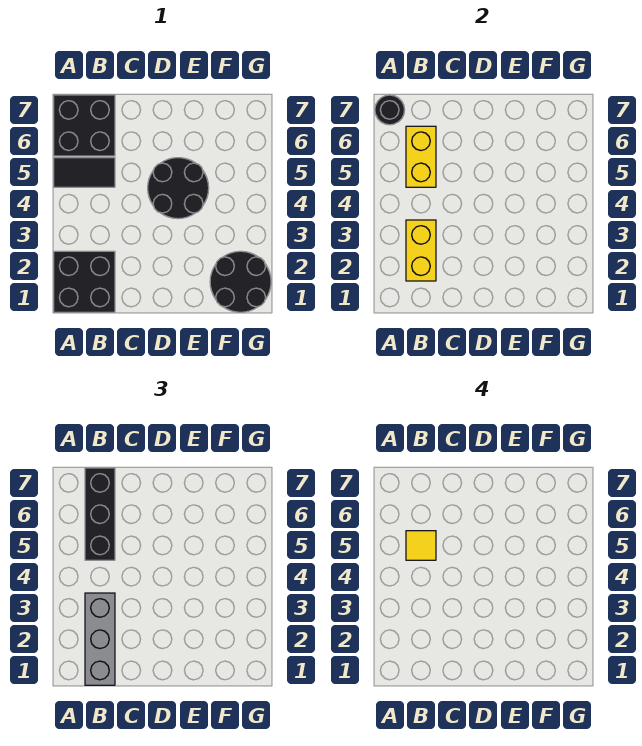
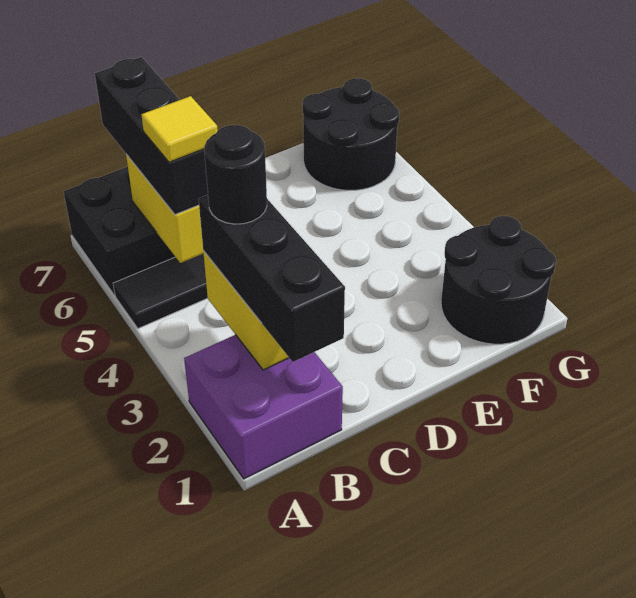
black brick A1:B2 level 1 -> purple brick A1:B2 level 1
black round brick A7 level 2 -> black round brick B3 level 4
grey brick B1:B3 level 3 -> black brick B1:B3 level 3
black round brick D4:E5 level 1 -> black round brick F6:G7 level 1

